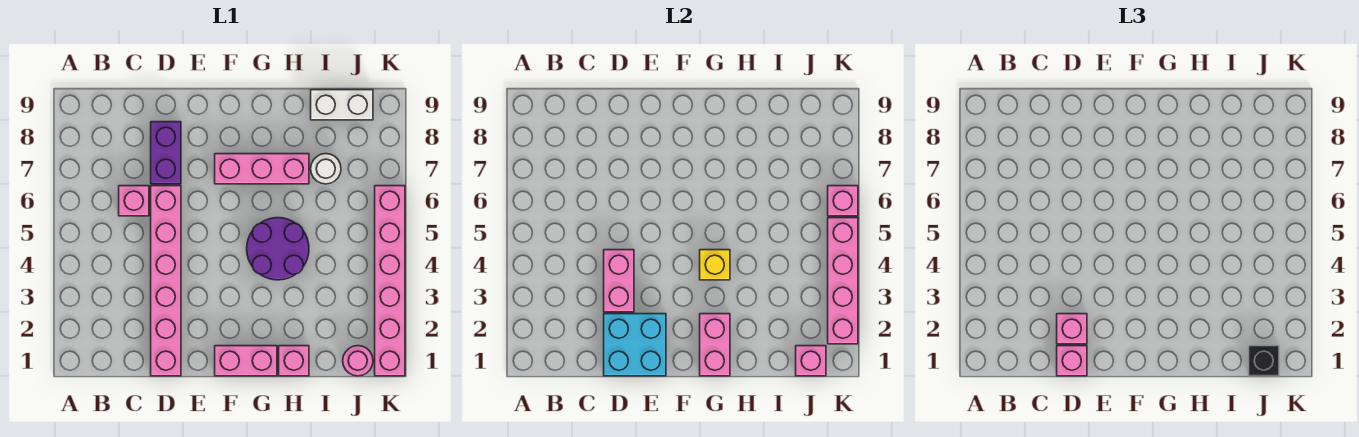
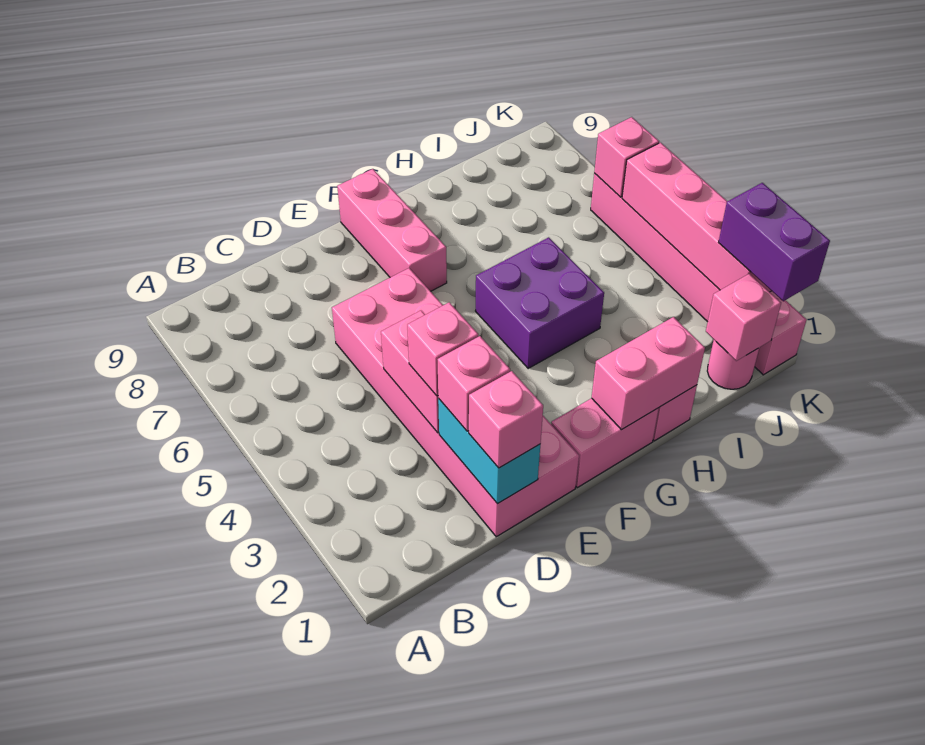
pink brick C6 level 1 -> pink brick D3 level 3
pink brick D1:D6 level 1 -> pink brick D1:E6 level 1
cyan brick D1:E2 level 2 -> cyan brick D1:D2 level 2
purple brick D7:D8 level 1 -> purple brick K1:K2 level 3
pink brick F7:H7 level 1 -> pink brick F7:F9 level 1
pink brick G1:G2 level 2 -> pink brick G1:H1 level 2
purple round brick G4:H5 level 1 -> purple brick G4:H5 level 1
yellow brick G4 level 2 -> none
white round brick I7 level 1 -> none
white brick I9:J9 level 1 -> none
black brick J1 level 3 -> none

